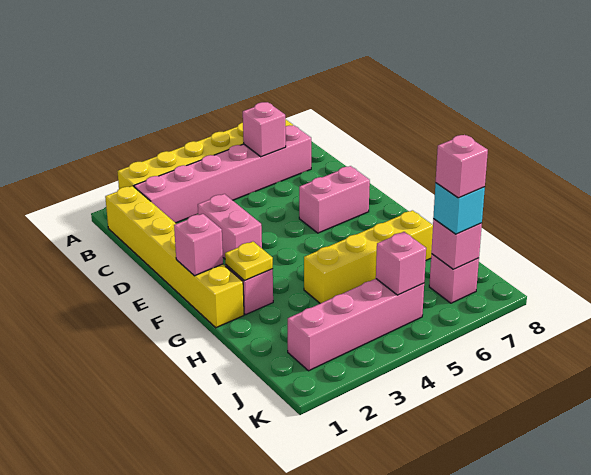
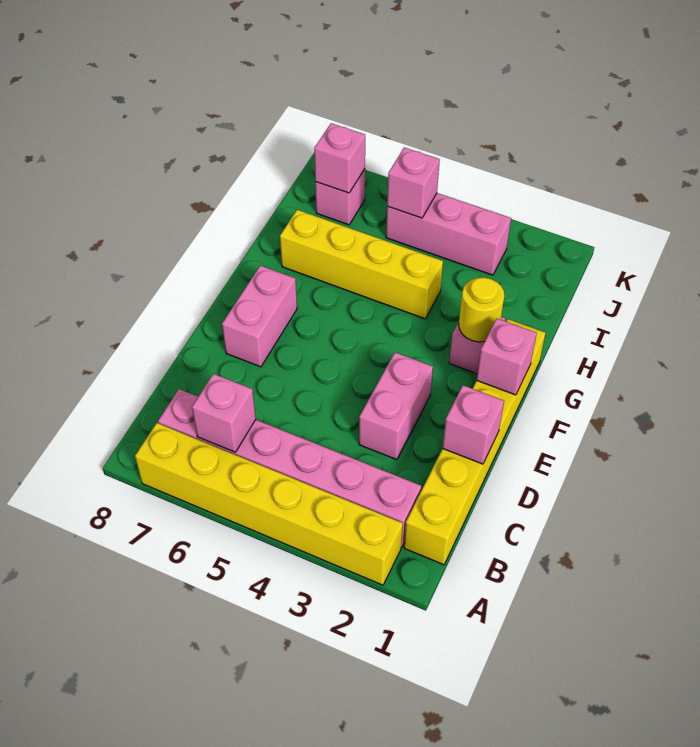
pink brick E6:E7 level 1 -> pink brick E7:F7 level 1
yellow plate G2 level 2 -> yellow round brick G2 level 2
pink brick J2:J5 level 1 -> pink brick J3:J5 level 1
cyan brick J7 level 3 -> none
pink brick J7 level 4 -> pink brick D1 level 2

